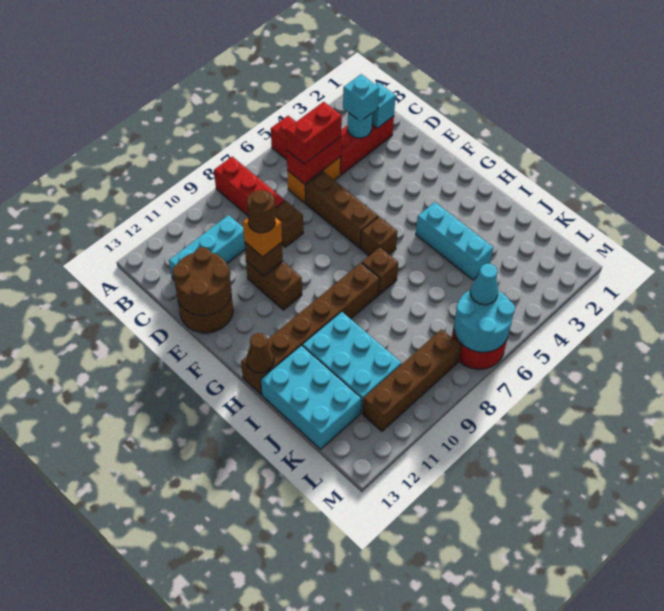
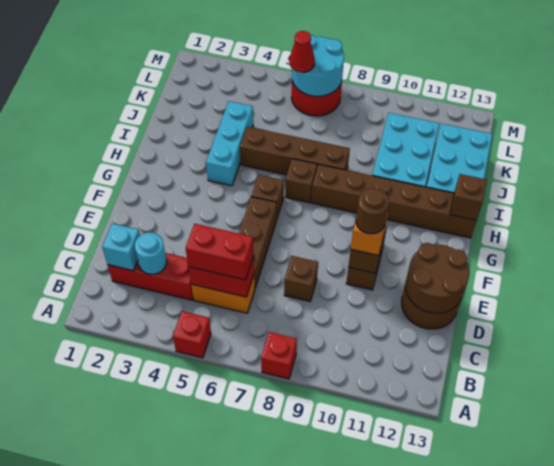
red brick A8:C8 level 1 -> red brick A8 level 1
cyan brick C3 level 3 -> none
cyan brick C10:C12 level 1 -> none
brown cone H13 level 2 -> brown brick H13 level 2
cyan cone L6 level 3 -> red cone L6 level 3
brown brick L8:L11 level 1 -> brown brick I5:I8 level 1

